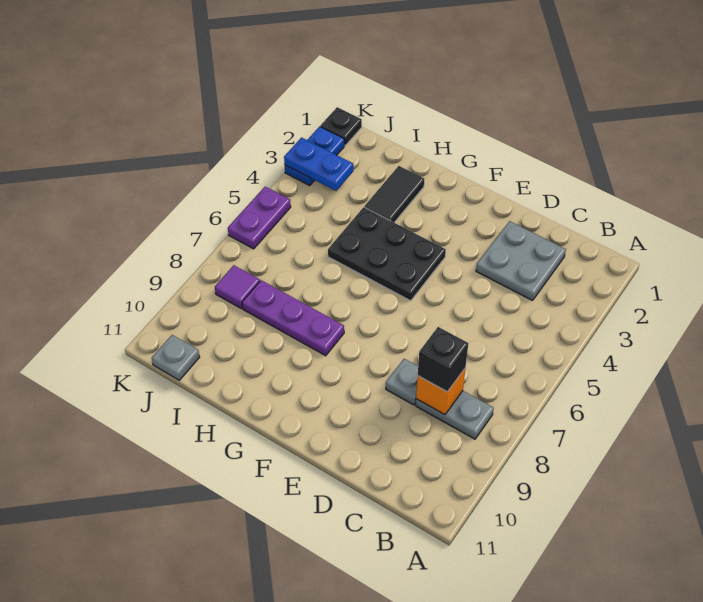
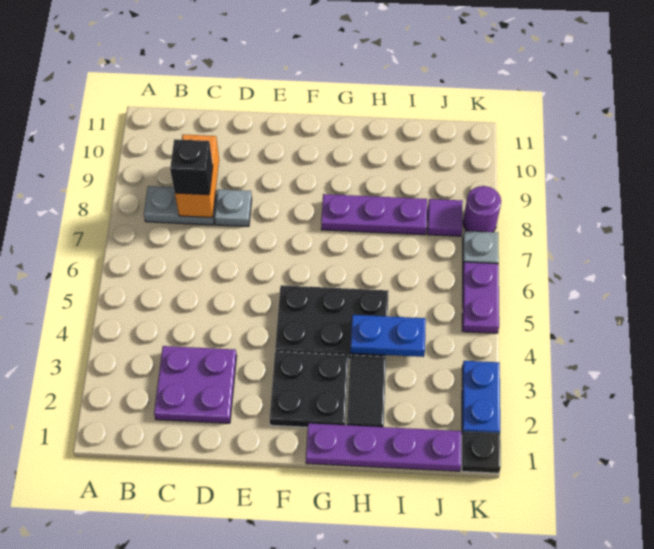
grey plate C2:D3 level 1 -> purple plate C2:D3 level 1
orange brick C8 level 2 -> orange brick C8:C9 level 2
none -> black plate F2:G3 level 1
none -> purple plate G1:J1 level 1
blue plate J3:K3 level 2 -> blue plate H4:I4 level 2
grey plate J11 level 1 -> grey plate K7 level 1
none -> purple round brick K8 level 1

